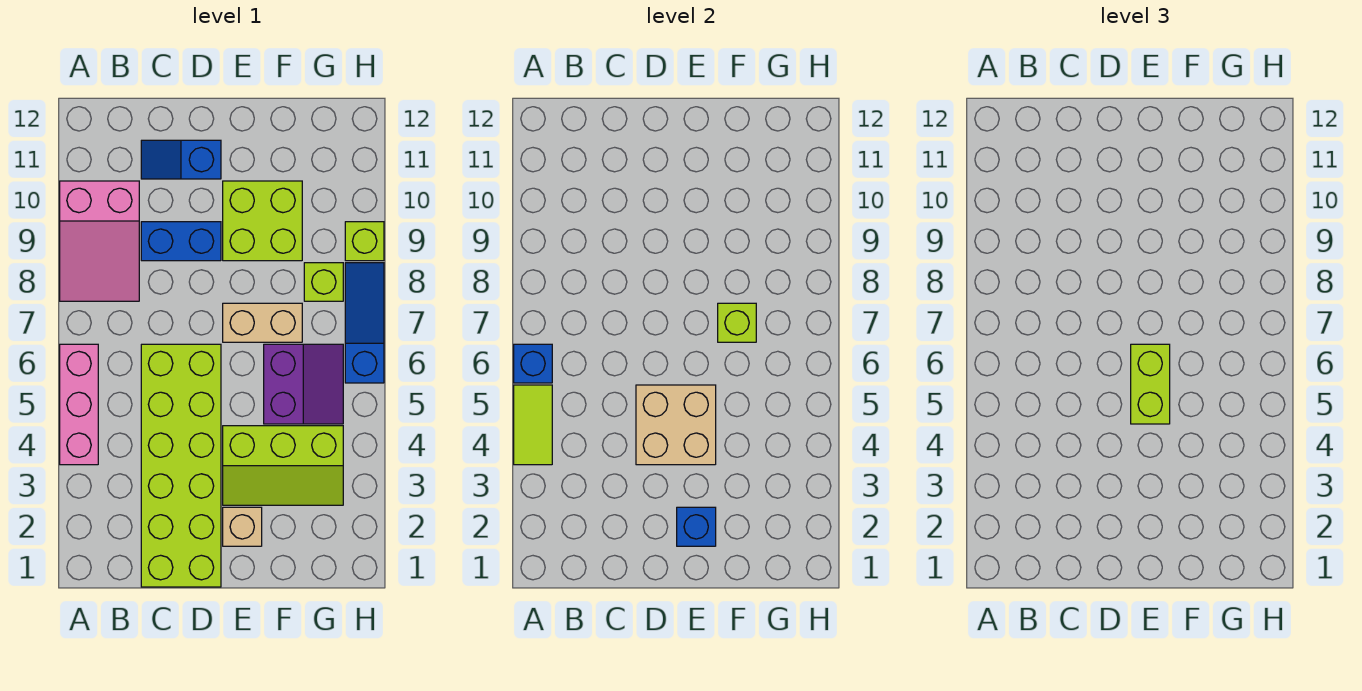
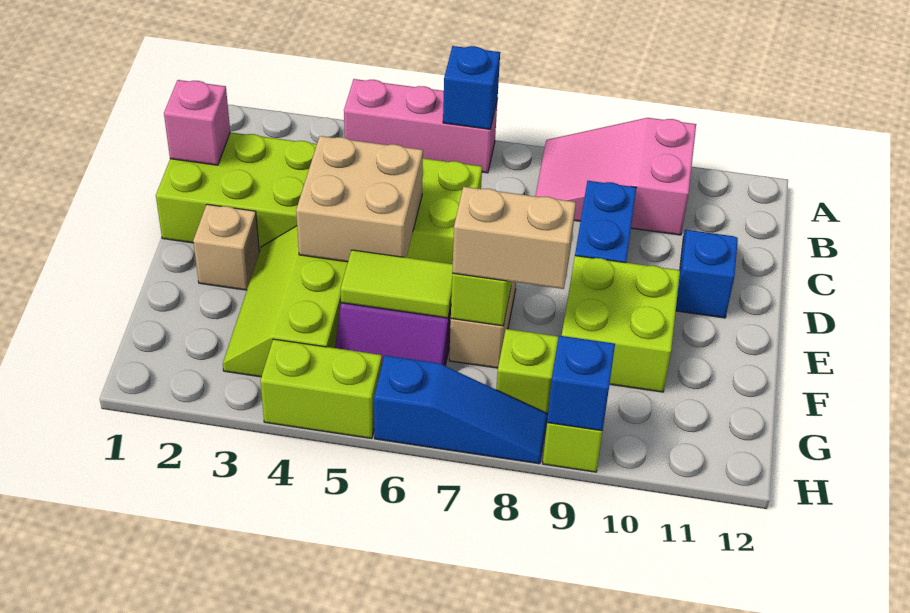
lime tile A4:A5 level 2 -> lime tile F5:F6 level 2
none -> pink brick C1 level 2
blue brick E2 level 2 -> blue brick H9 level 2
lime brick E5:E6 level 3 -> lime brick H4:H5 level 1
none -> tan brick F7:F8 level 3

